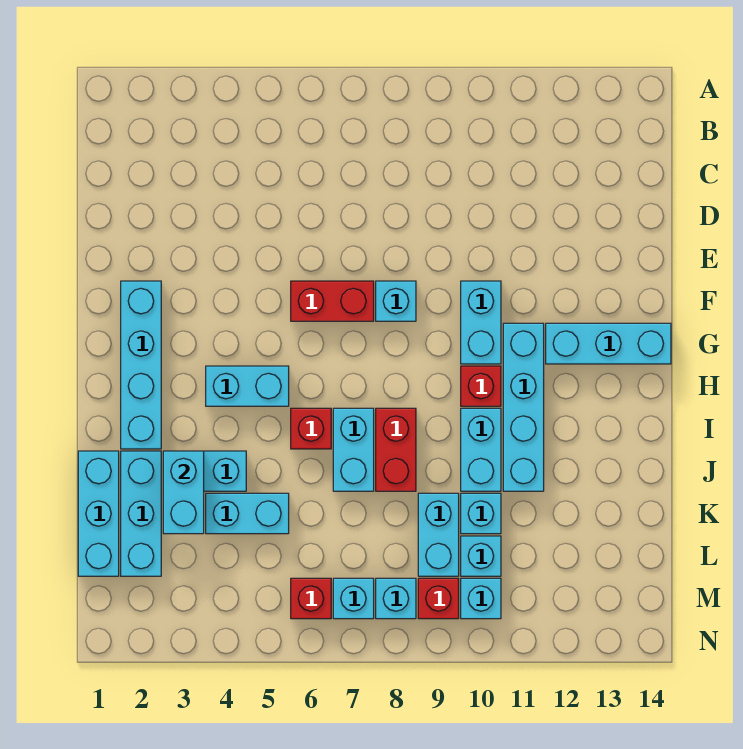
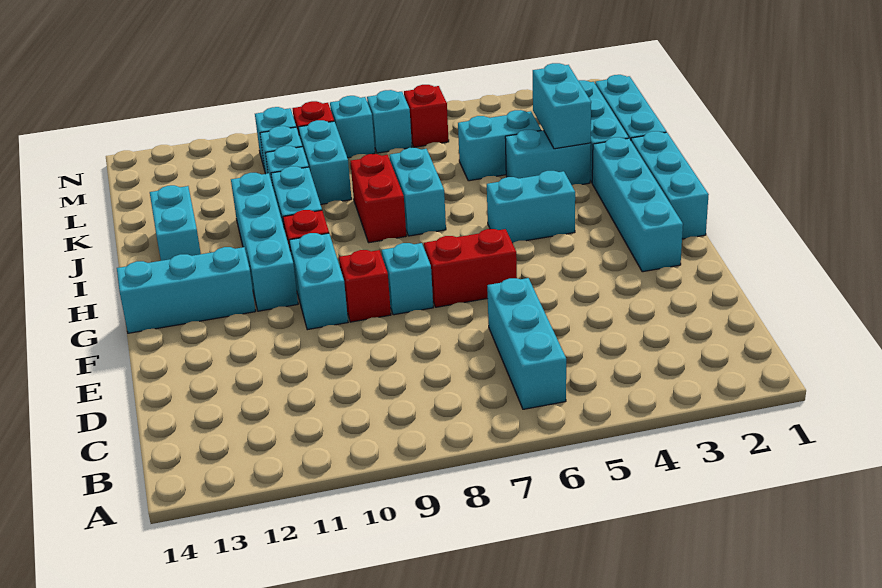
none -> cyan brick B6:D6 level 1
none -> cyan brick G1:I1 level 1
red brick I6 level 1 -> red brick F9 level 1
none -> cyan brick I13:J13 level 1

